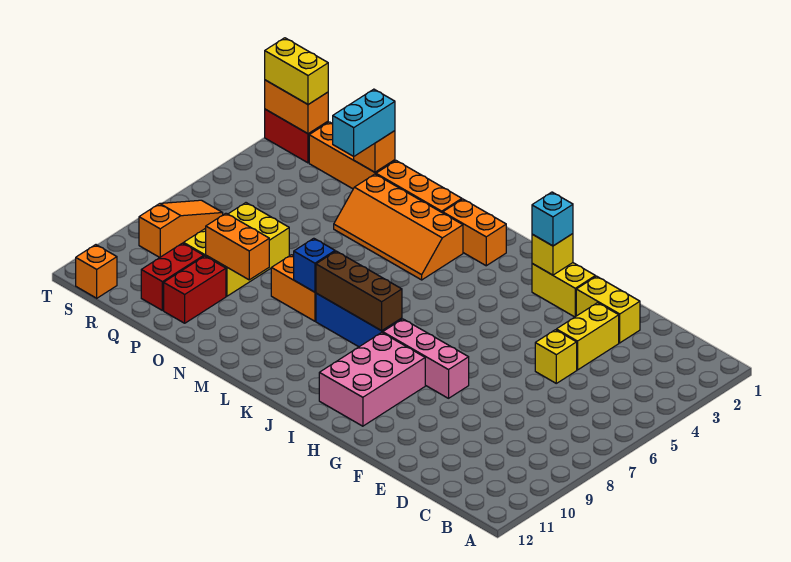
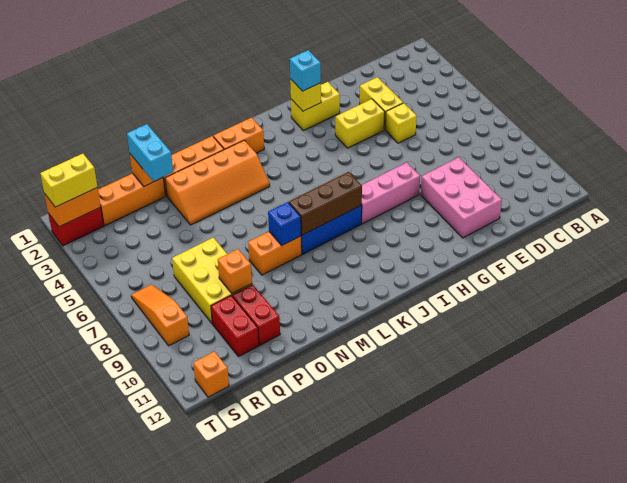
yellow brick E2:F2 level 1 -> yellow brick F4:G4 level 1
pink brick H9:I11 level 1 -> pink brick E9:F11 level 1
orange brick O9:P9 level 2 -> orange brick P9 level 2

